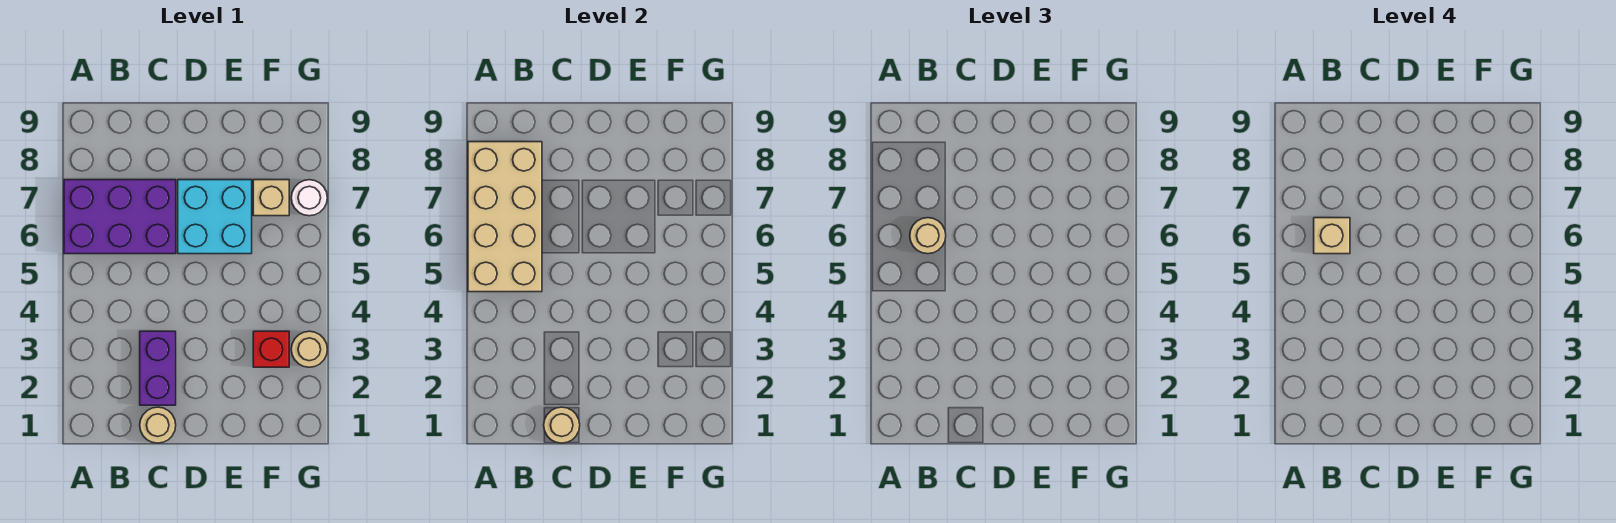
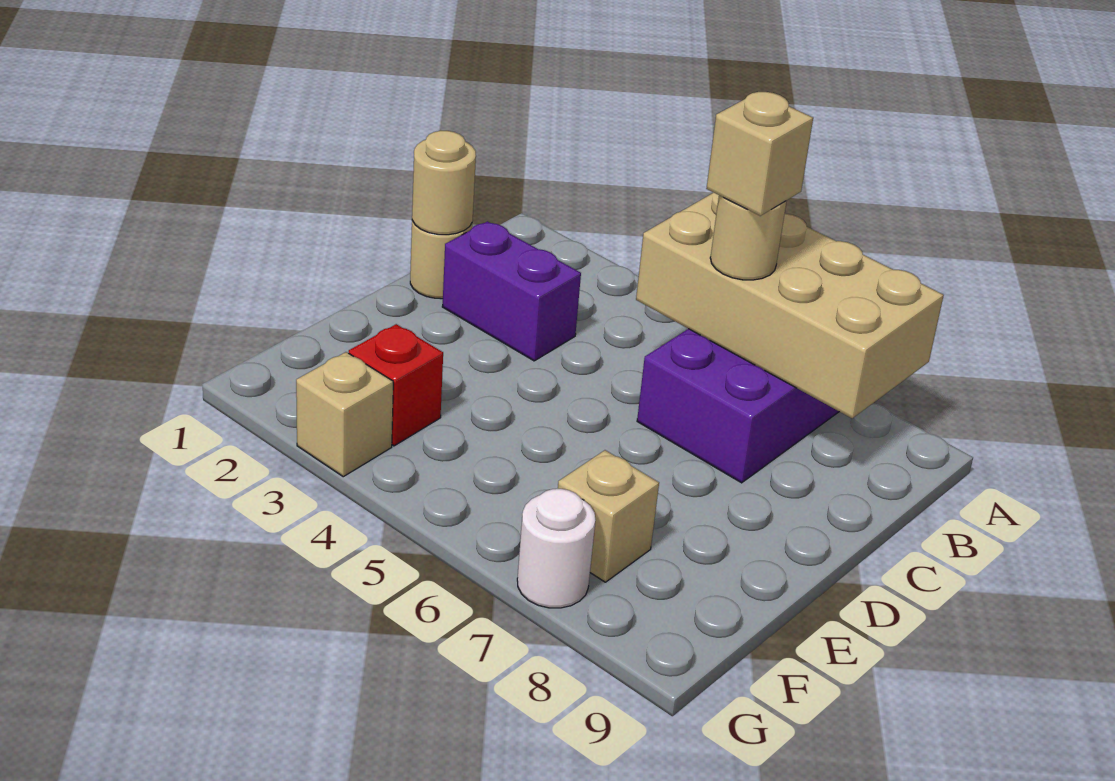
cyan brick D6:E7 level 1 -> none
tan round brick G3 level 1 -> tan brick G3 level 1

